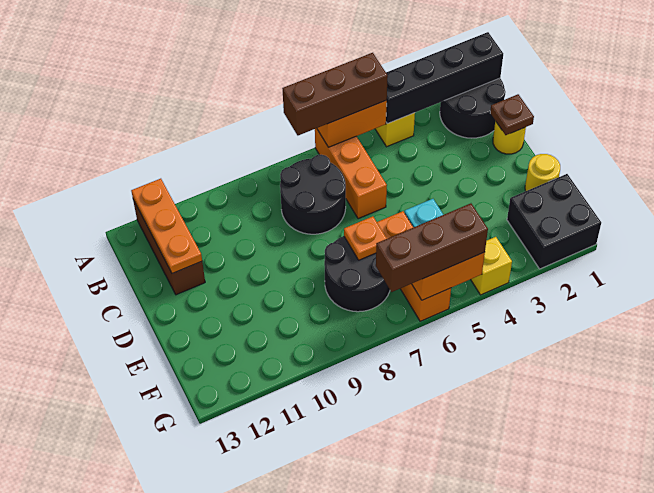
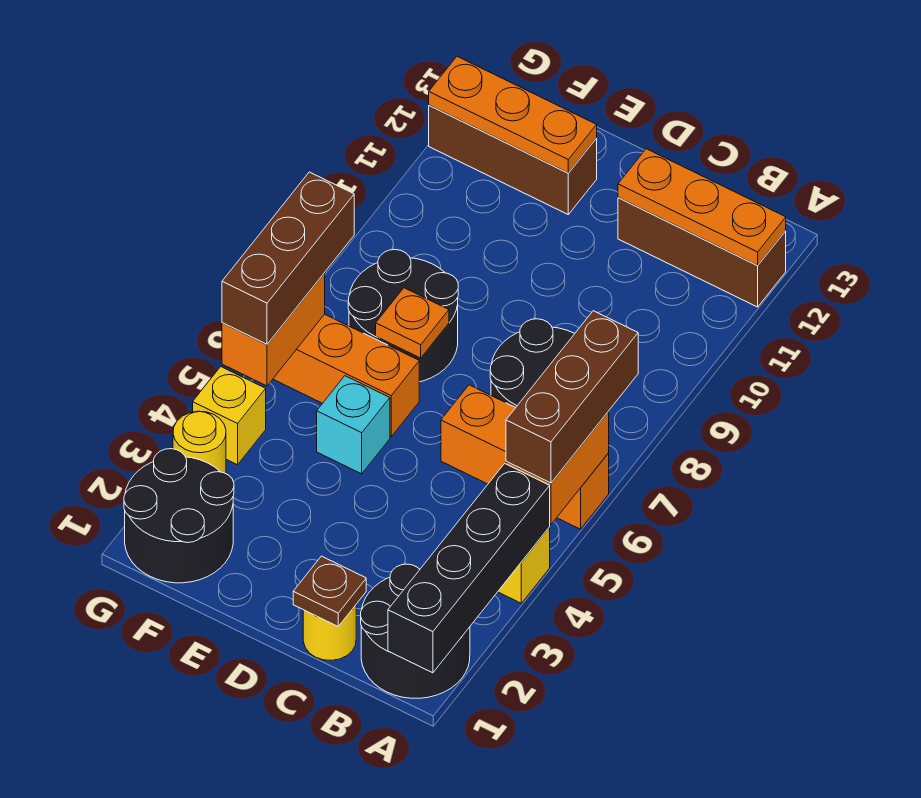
yellow round brick E1 level 1 -> yellow round brick G3 level 1
none -> brown brick E12:G12 level 1
none -> orange plate E12:G12 level 2
black brick F1:G2 level 1 -> black round brick F1:G2 level 1

